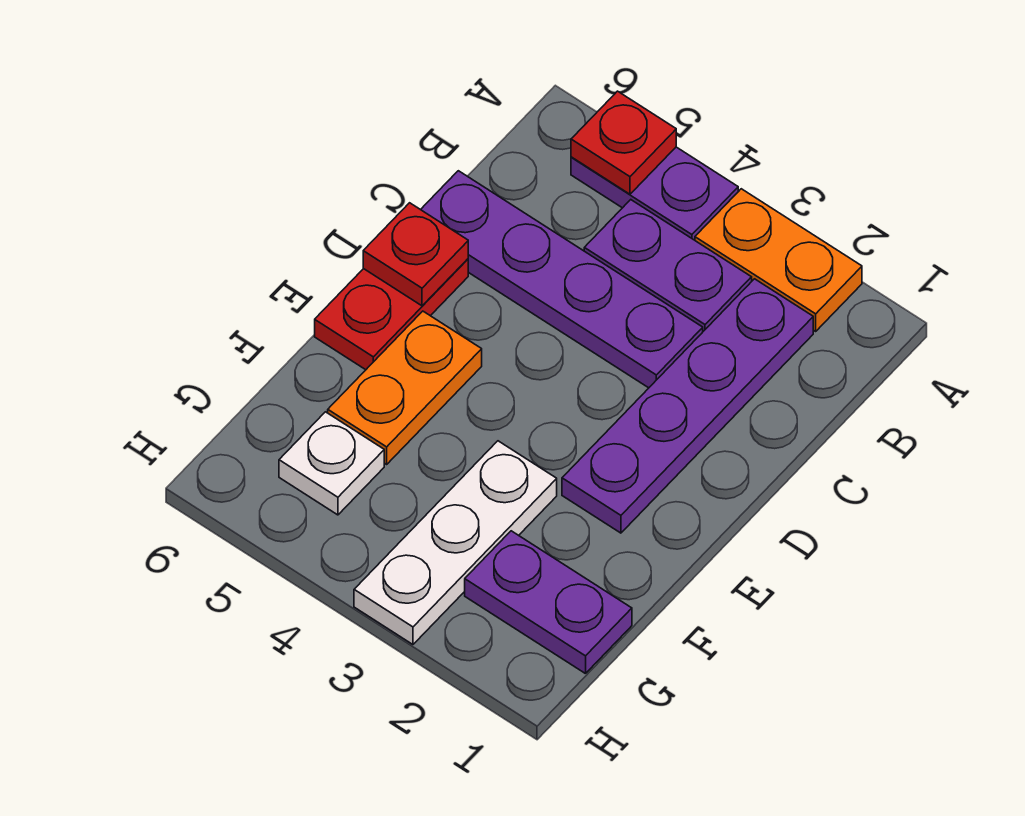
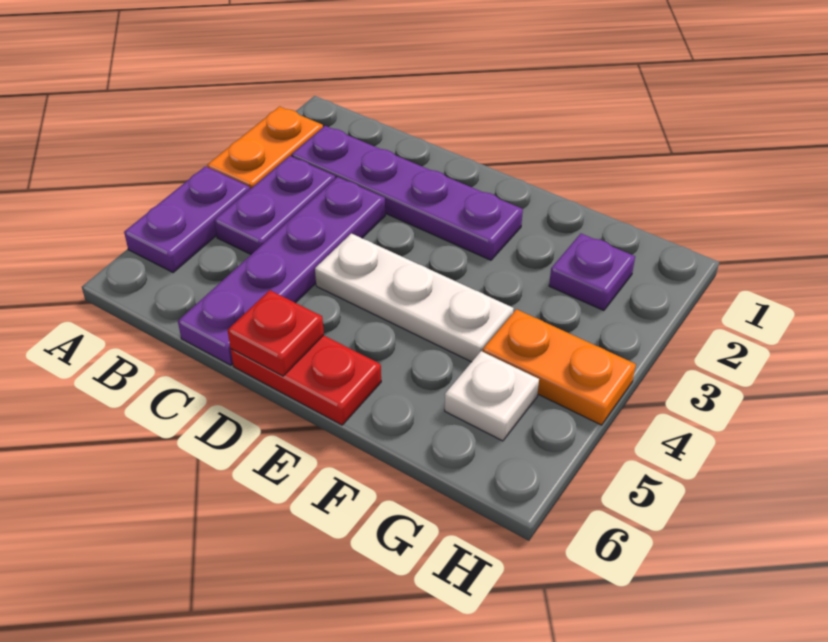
red plate A5 level 2 -> none
orange plate E5:F5 level 1 -> orange plate G4:H4 level 1
white plate F3:H3 level 1 -> white plate D4:F4 level 1
purple plate G1:G2 level 1 -> purple plate G2 level 1

